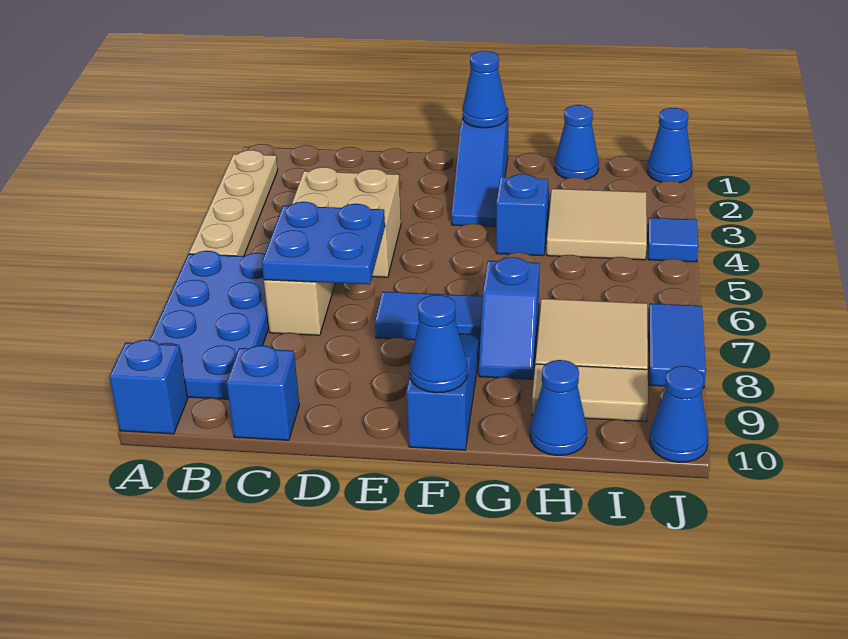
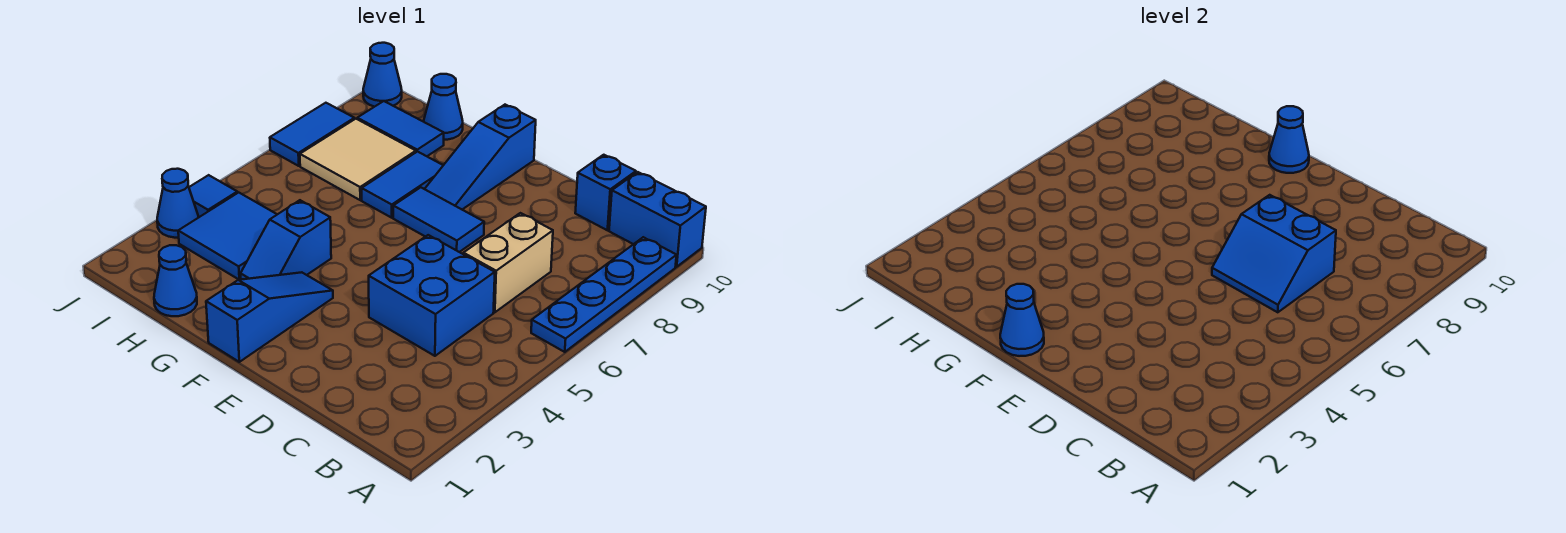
tan plate A2:A5 level 1 -> none
blue plate A6:B9 level 1 -> blue plate A6:A9 level 1
blue brick A10 level 1 -> blue brick A10:B10 level 1
tan brick C4:D5 level 1 -> blue brick C4:D5 level 1
blue plate C6:D7 level 2 -> blue slope C6:D7 level 2 top 7
blue slope G7:G8 level 1 top 7 -> blue tile G7:G8 level 1
tan tile H3:I4 level 1 -> blue tile H3:I4 level 1
tan tile H9:I9 level 1 -> blue tile H9:I9 level 1
blue cone J1 level 1 -> blue cone J3 level 1

